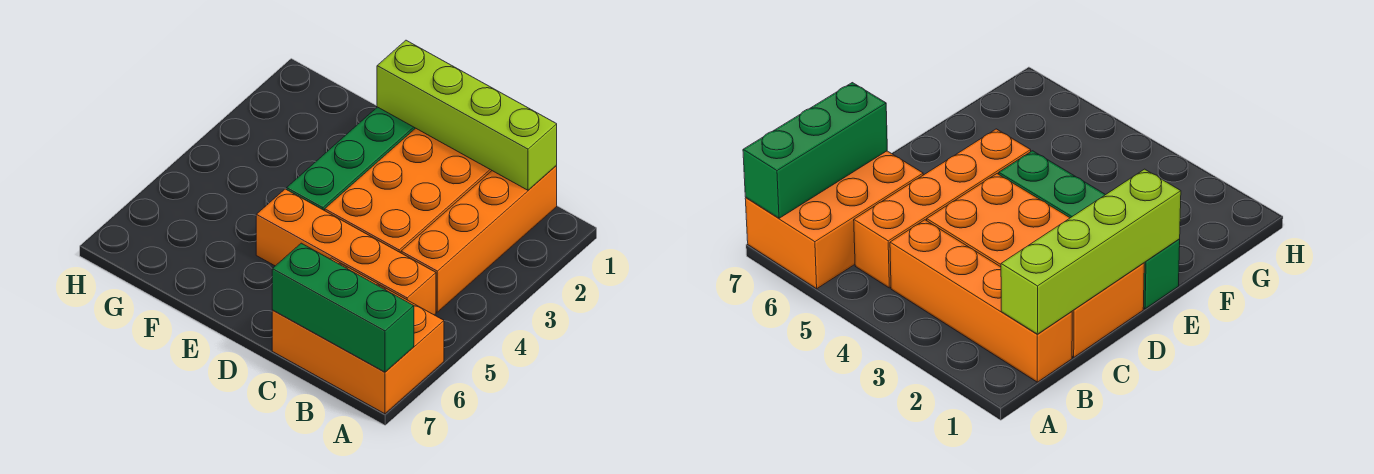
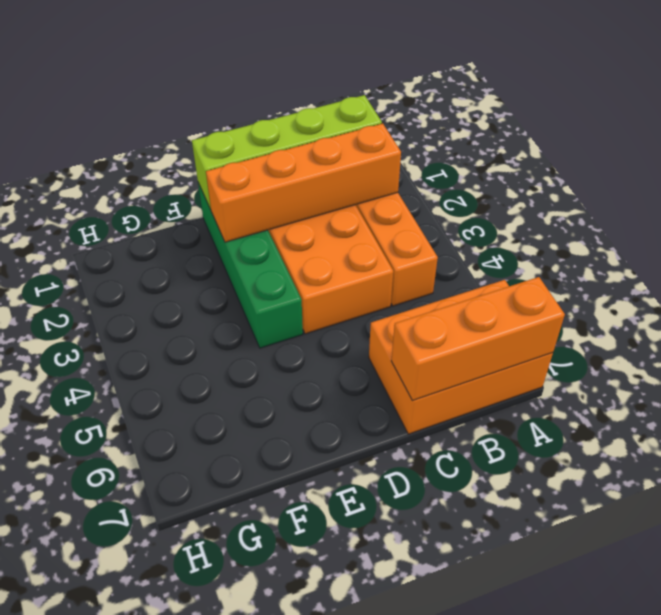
green brick A7:C7 level 2 -> orange brick A7:C7 level 2
orange brick B5:E5 level 1 -> orange brick B2:E2 level 2

